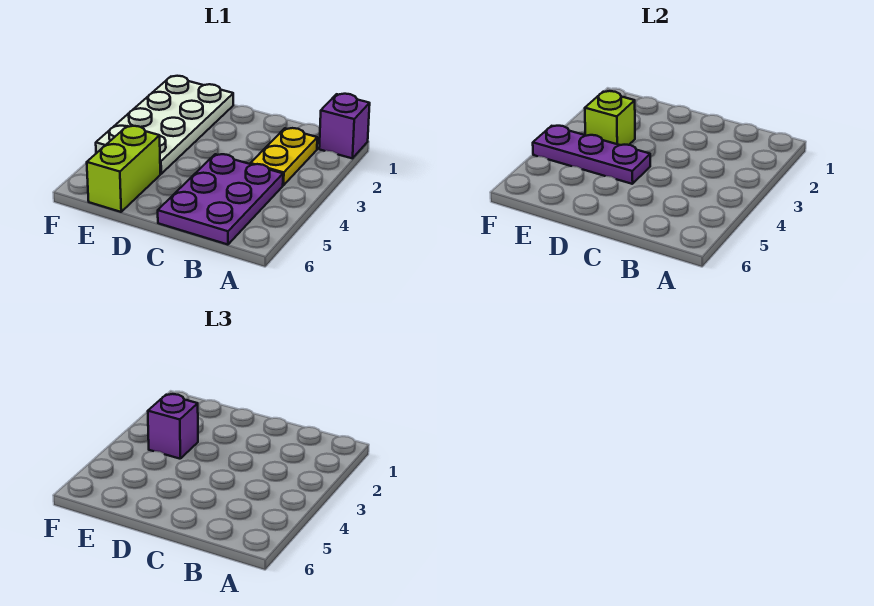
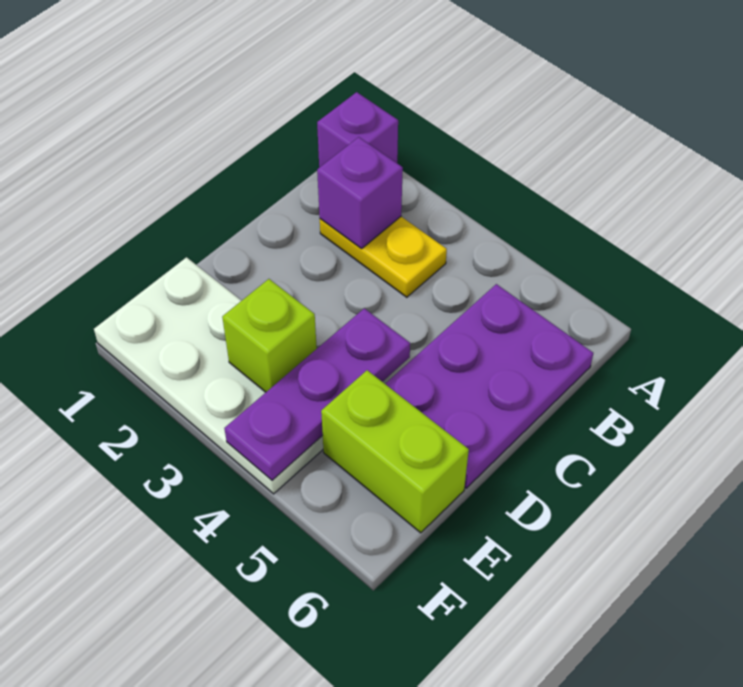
purple plate B4:C6 level 1 -> purple plate B5:D6 level 1
purple brick E3 level 3 -> purple brick B2 level 2

